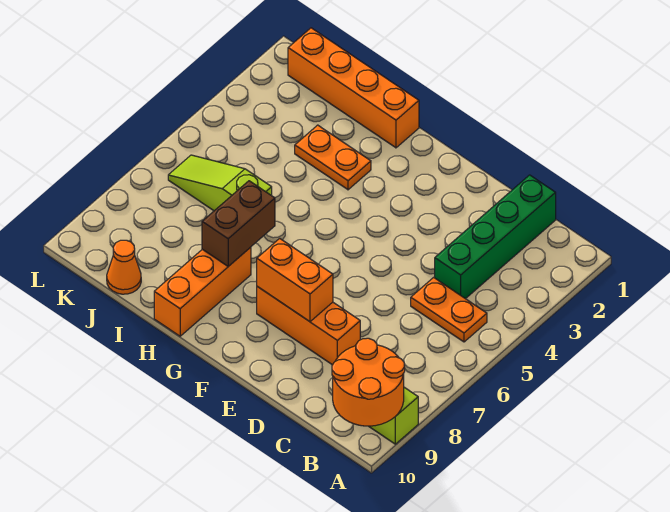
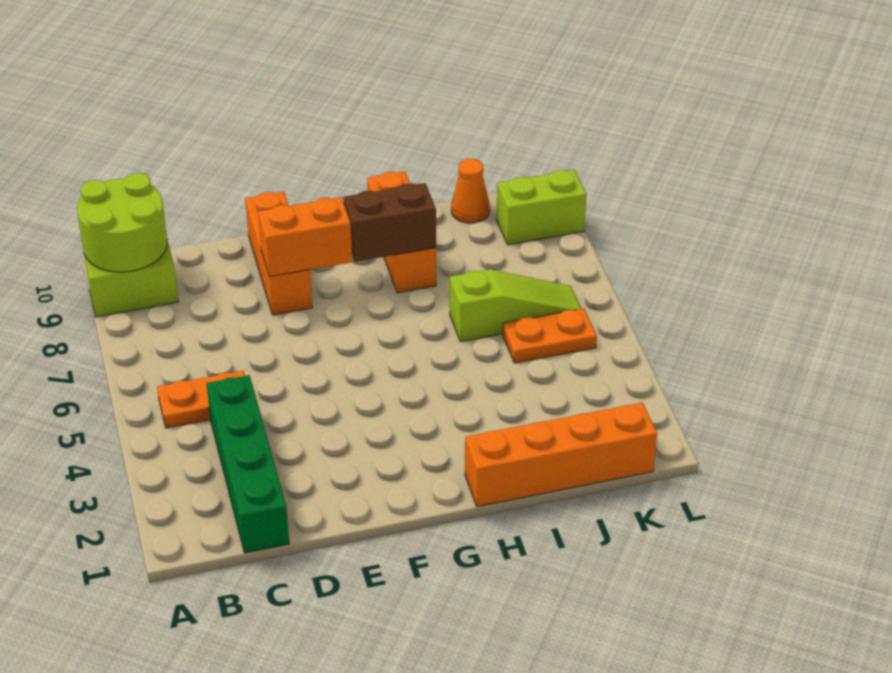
orange round brick A9:B10 level 2 -> lime round brick A9:B10 level 2
orange brick D8:F8 level 1 -> orange brick E8:E10 level 1
orange plate H3:I3 level 1 -> orange plate J5:K5 level 1
brown brick H7:H8 level 2 -> brown brick G8:H8 level 2
none -> lime brick K9:L9 level 1

